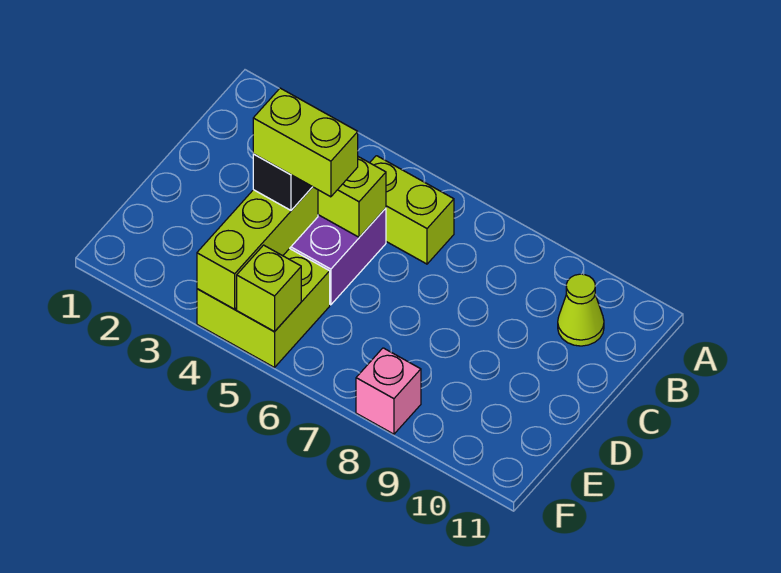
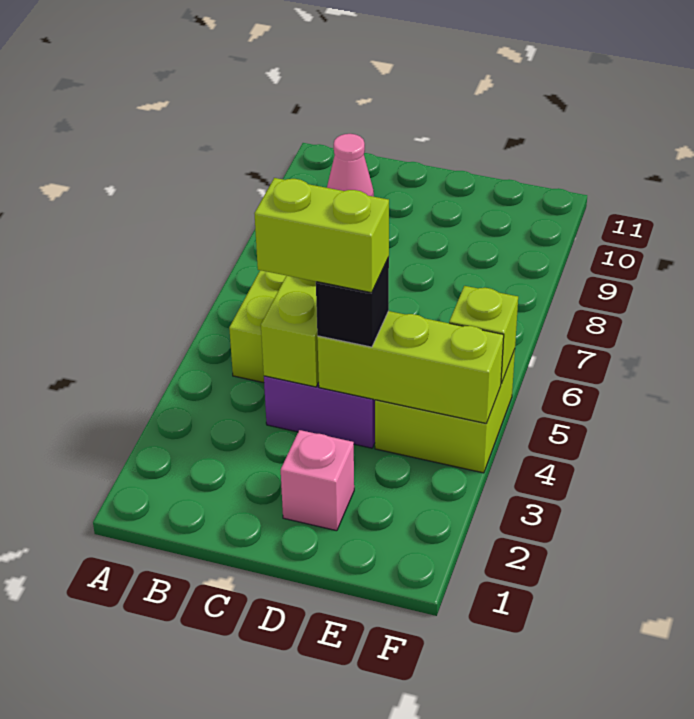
lime cone B10 level 1 -> pink cone B10 level 1
lime brick D4:D5 level 4 -> lime brick C4:D4 level 4
pink brick F8 level 1 -> pink brick D2 level 1

